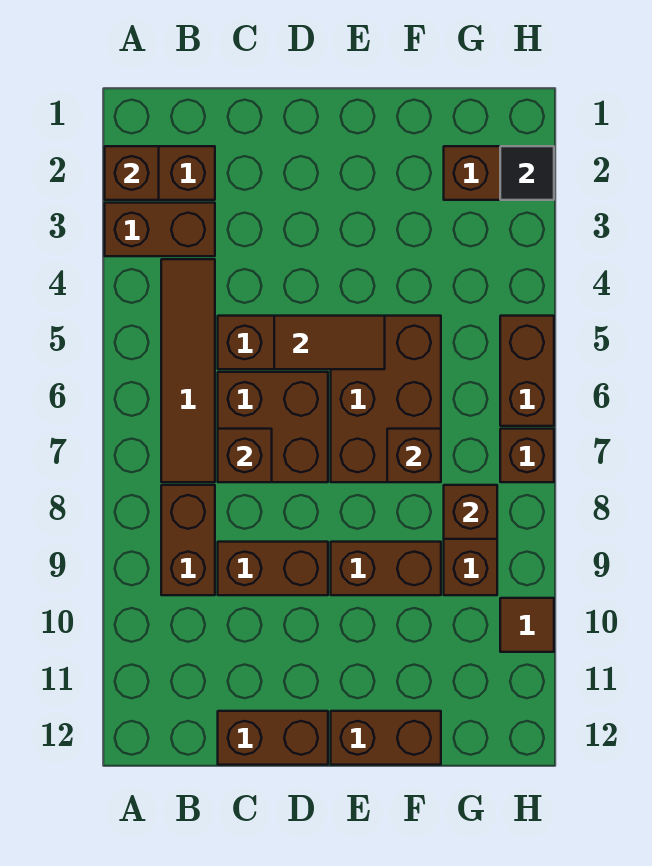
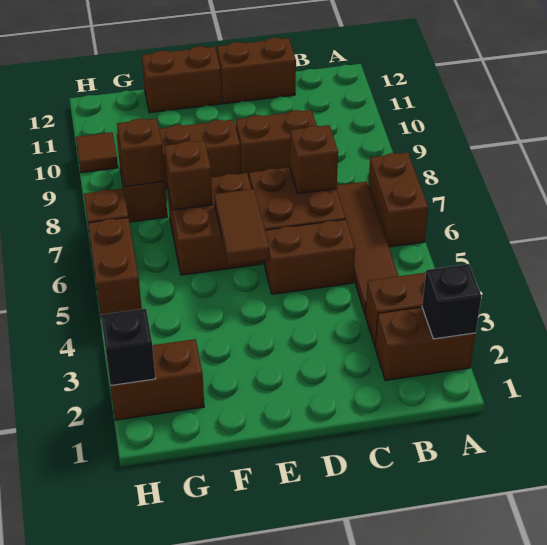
brown brick A2 level 2 -> black brick A2 level 2
brown brick B8:B9 level 1 -> brown brick A6:A7 level 1
brown tile D5:E5 level 2 -> brown tile E5:E6 level 2
brown brick E5:F7 level 1 -> brown brick E6:F7 level 1
black tile H2 level 2 -> black brick H2 level 2

